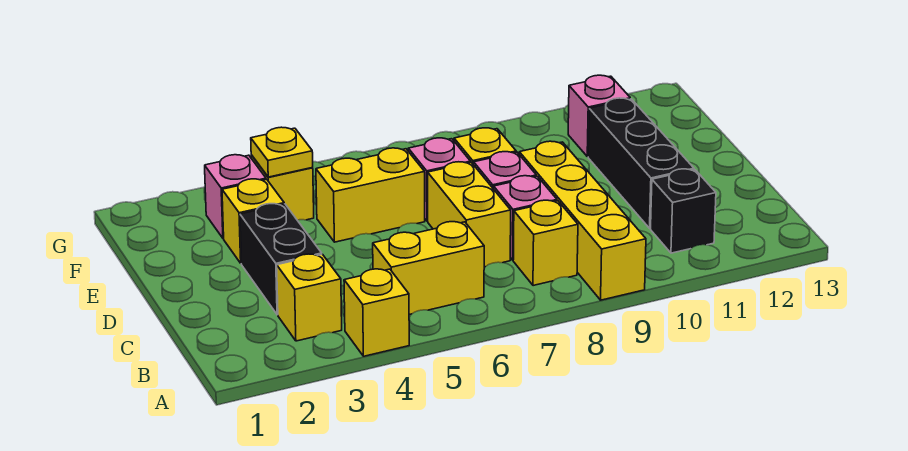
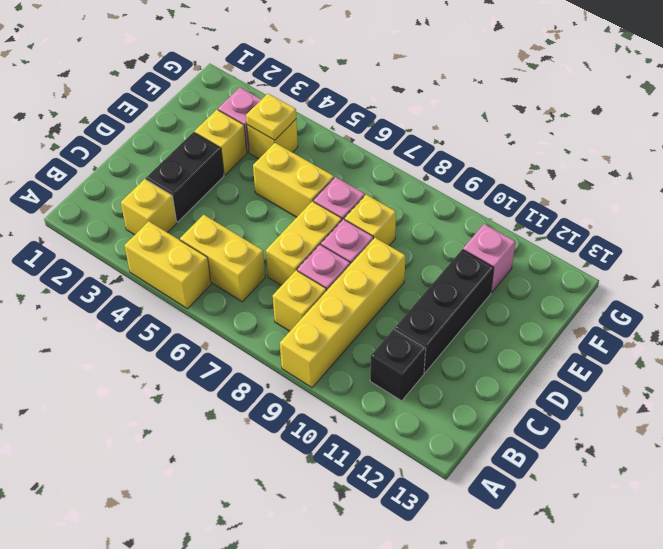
yellow brick A4 level 1 -> yellow brick A4:A5 level 1

